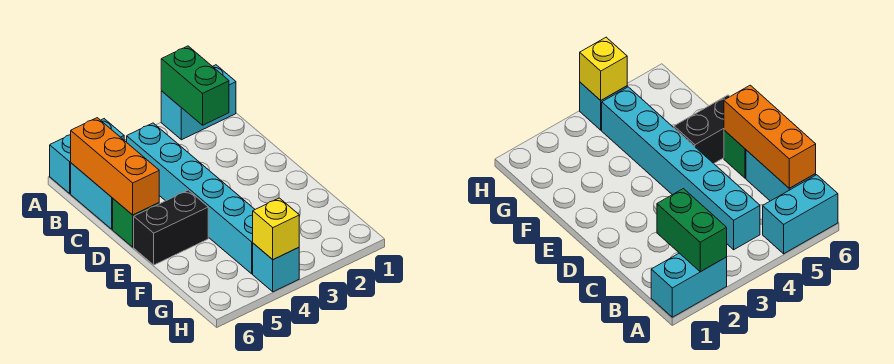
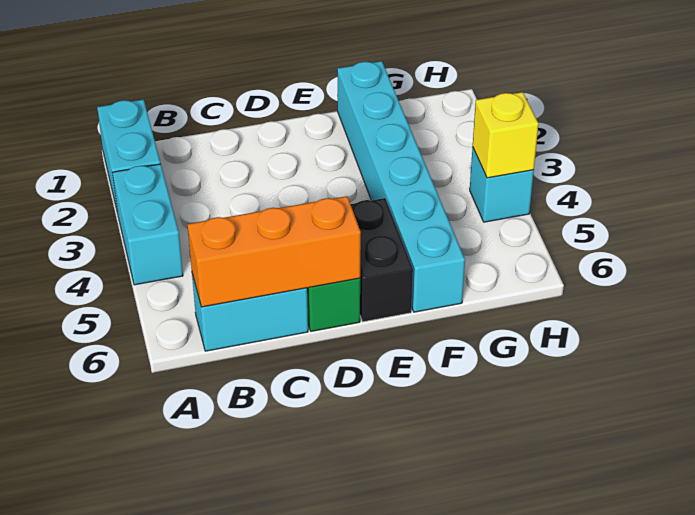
green brick A2:B2 level 2 -> none
cyan brick A5:A6 level 1 -> cyan brick A3:A4 level 1
cyan brick B4:G4 level 1 -> cyan brick F1:F6 level 1

